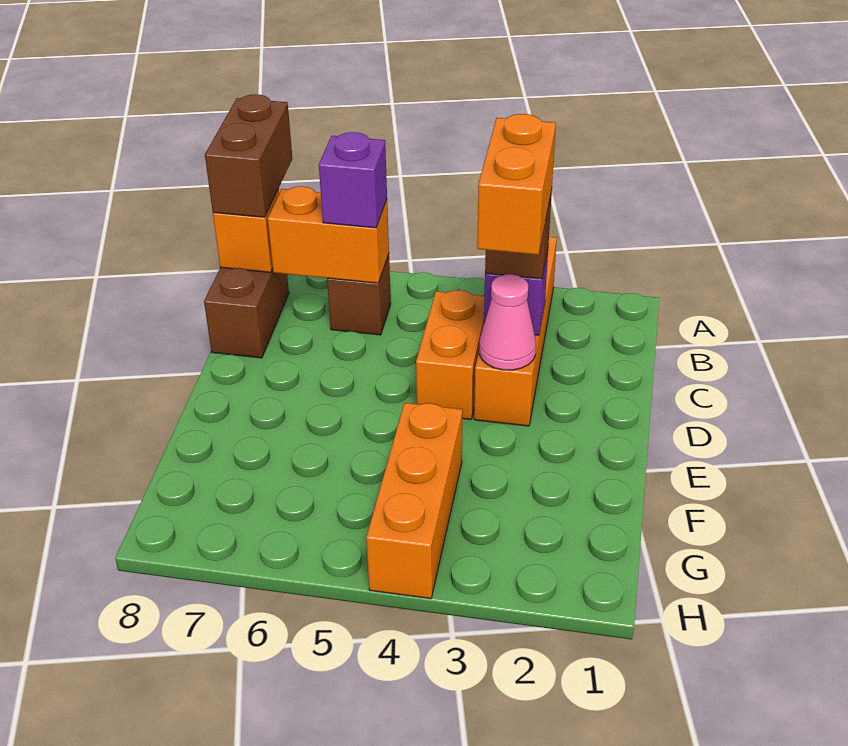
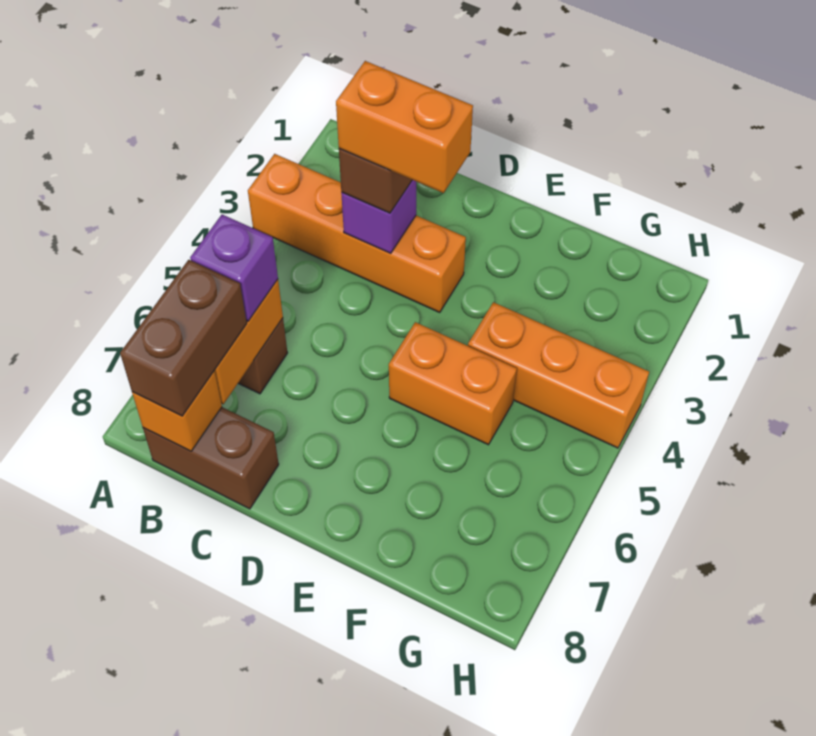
brown brick A8:B8 level 3 -> brown brick B7:B8 level 3
orange brick C4:D4 level 1 -> orange brick E5:F5 level 1
pink cone D3 level 2 -> none

